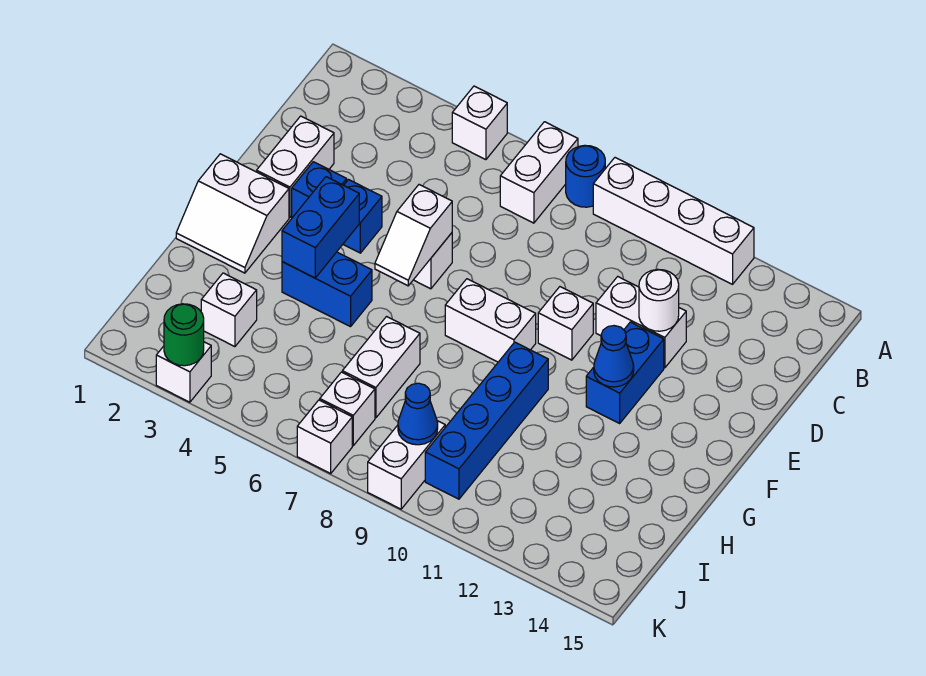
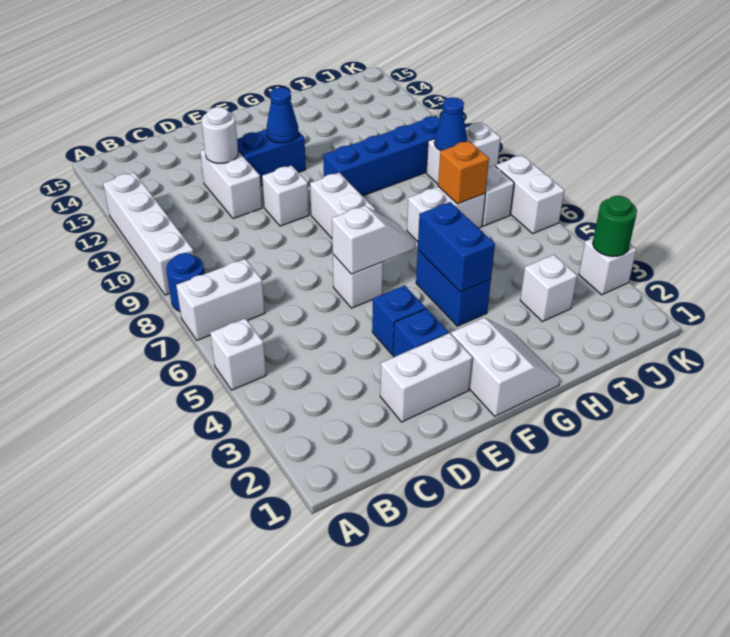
blue brick F4:G4 level 2 -> blue brick G4:G5 level 2
none -> orange brick I7 level 2
white brick K7 level 1 -> white brick K6:K7 level 1

